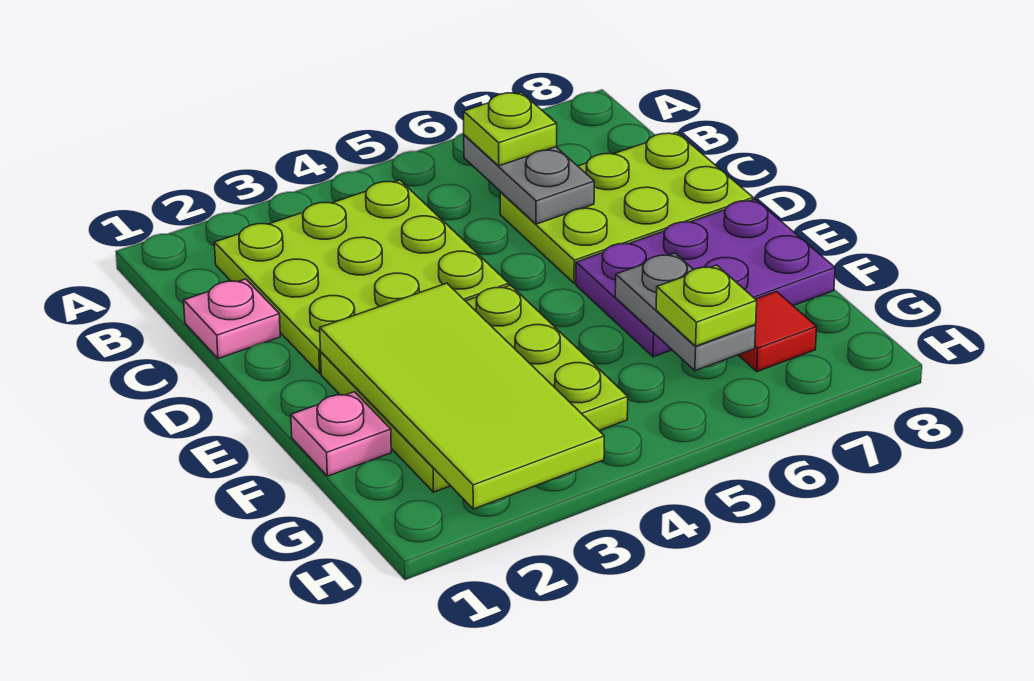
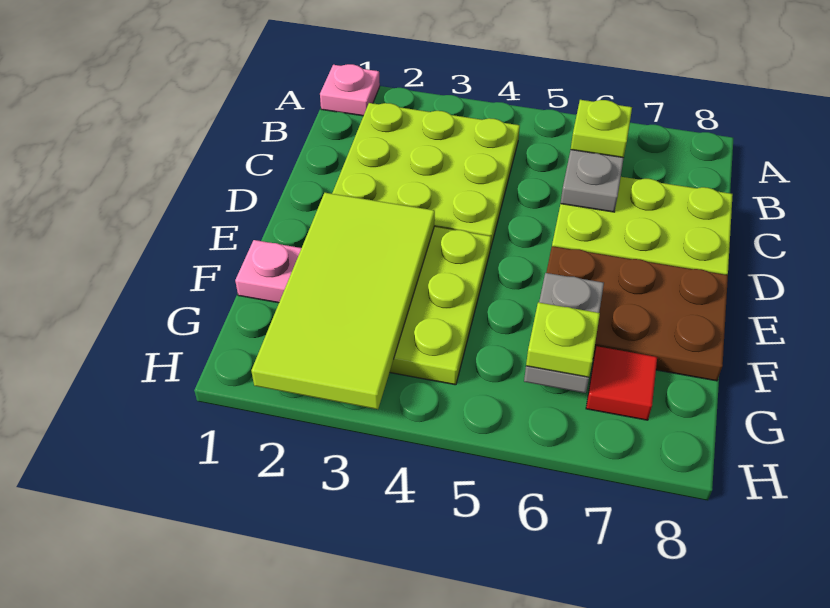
pink plate C1 level 1 -> pink plate A1 level 1
purple plate E6:F8 level 1 -> brown plate E6:F8 level 1

